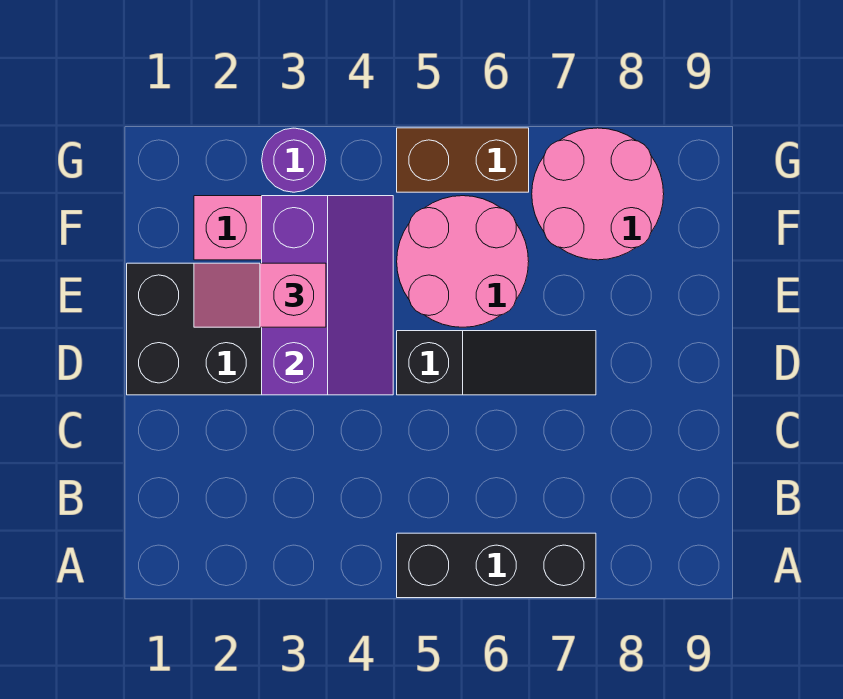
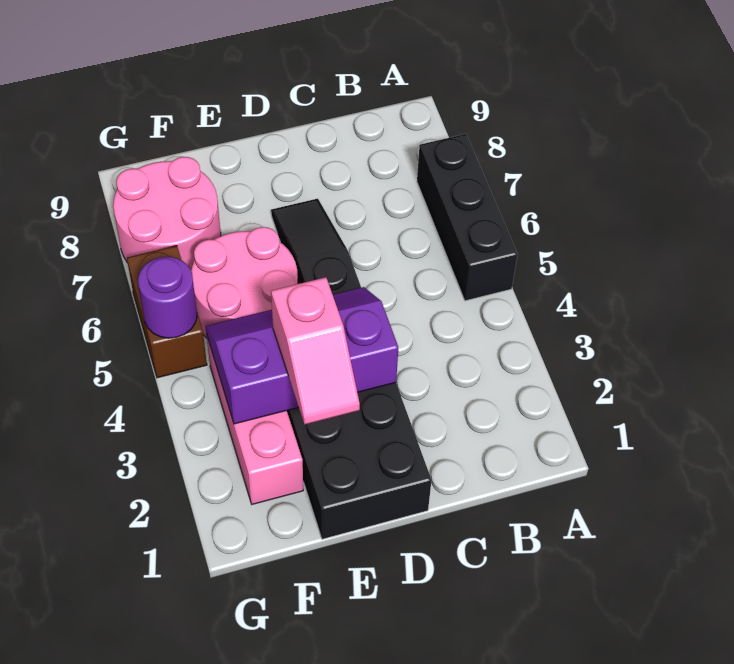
purple round brick G3 level 1 -> purple round brick G5 level 2

